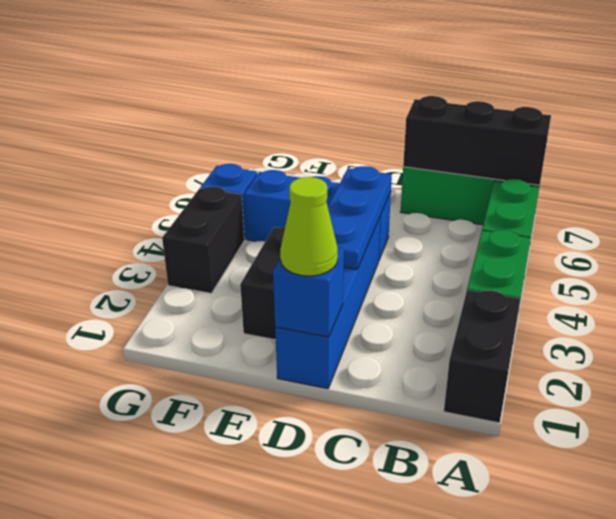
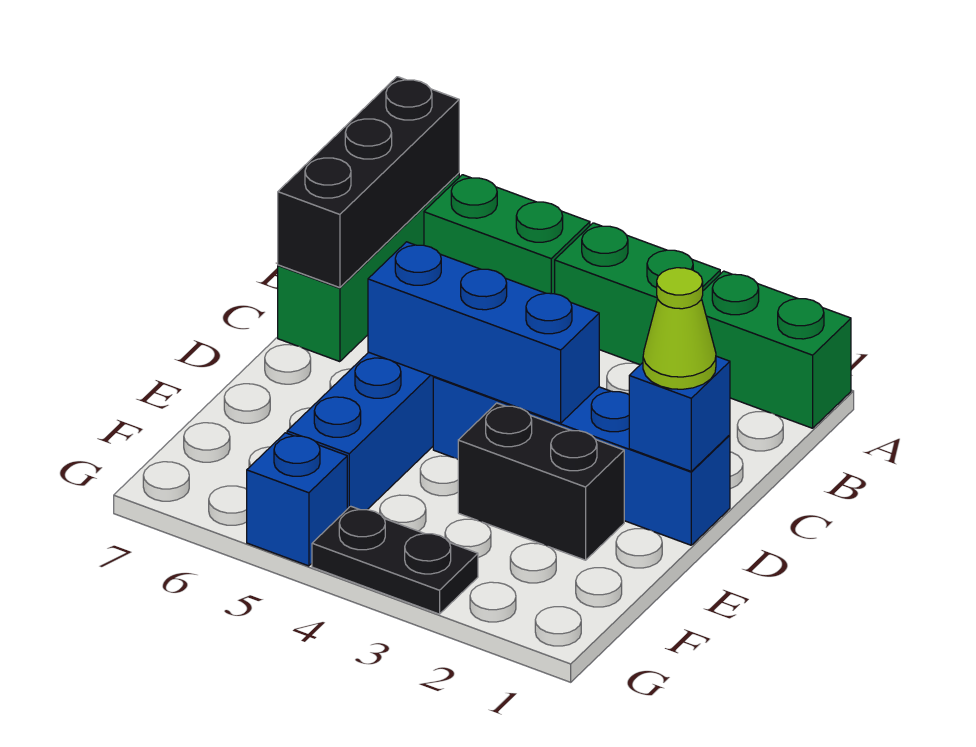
black brick A1:A2 level 1 -> green brick A1:A2 level 1
blue plate D3:D5 level 2 -> blue brick D3:D5 level 2
black brick G3:G4 level 1 -> black plate G3:G4 level 1

